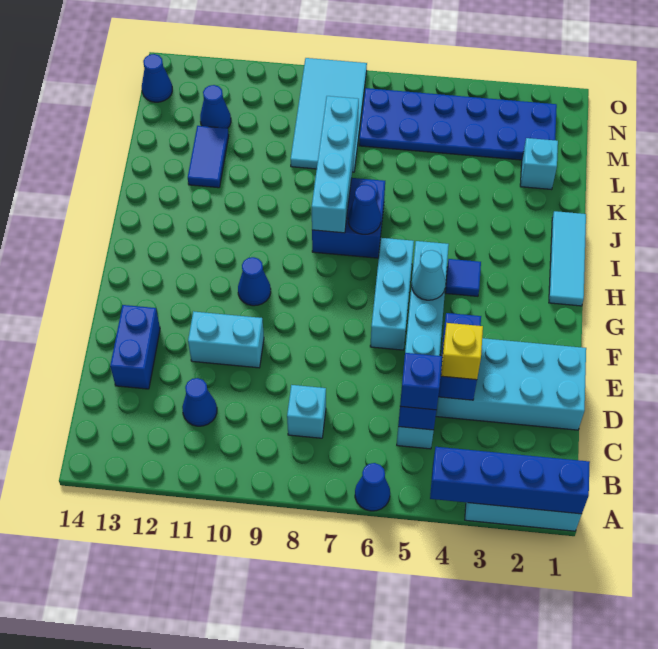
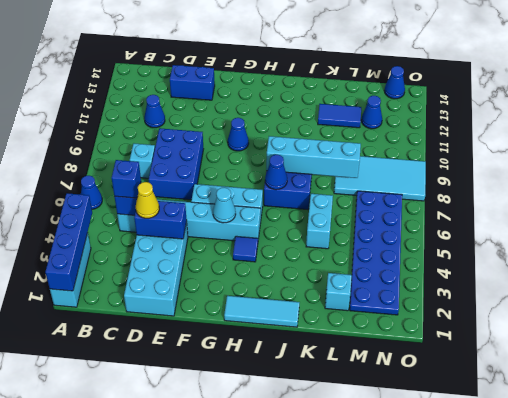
yellow brick D4 level 3 -> yellow cone D4 level 3
none -> blue brick D7:E9 level 1
cyan brick E10:E11 level 1 -> cyan brick K5:K6 level 1

